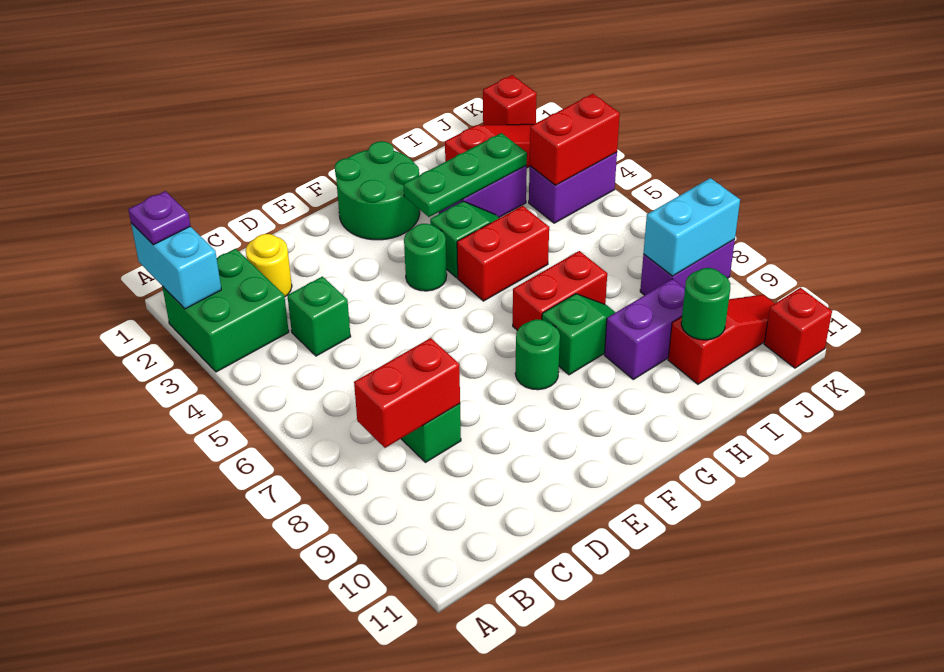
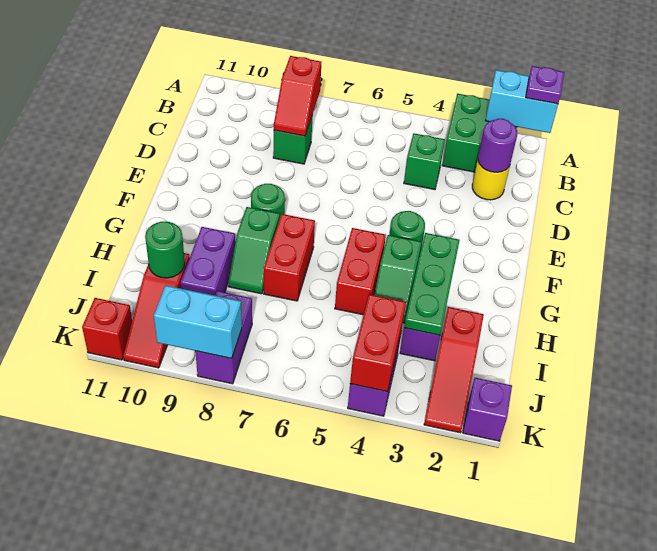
red brick B8:C8 level 2 -> red slope B8:C8 level 2 top B
none -> purple round brick C2 level 2
green round brick F1:G2 level 1 -> none
cyan brick J8:K8 level 2 -> cyan brick K8:K9 level 2
red brick K1 level 1 -> purple brick K1 level 1

